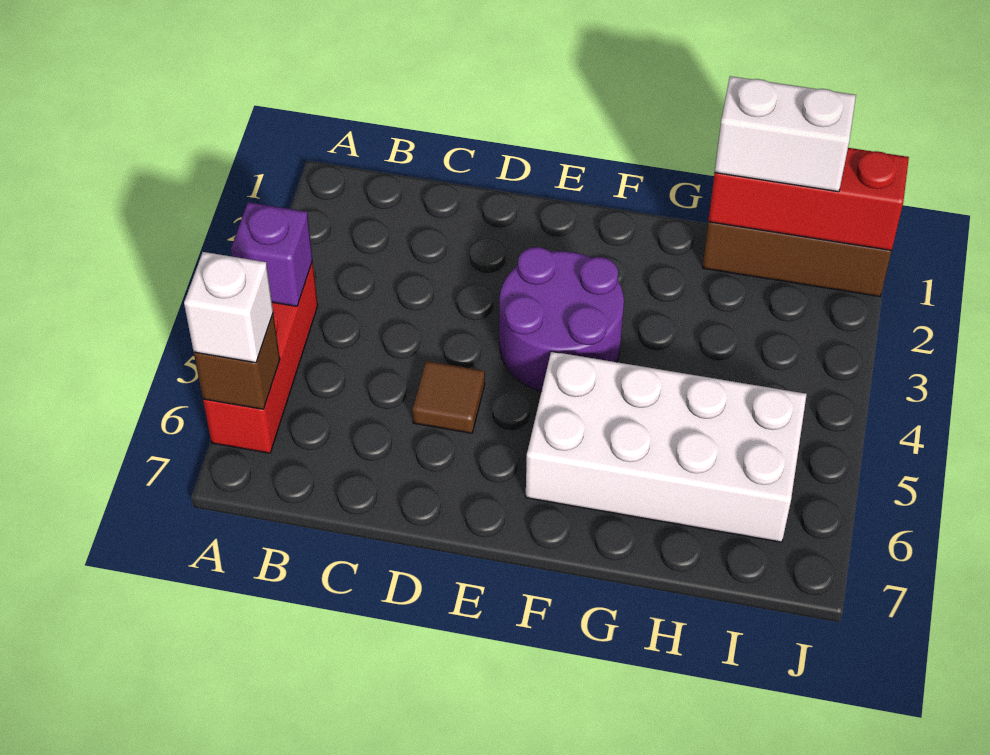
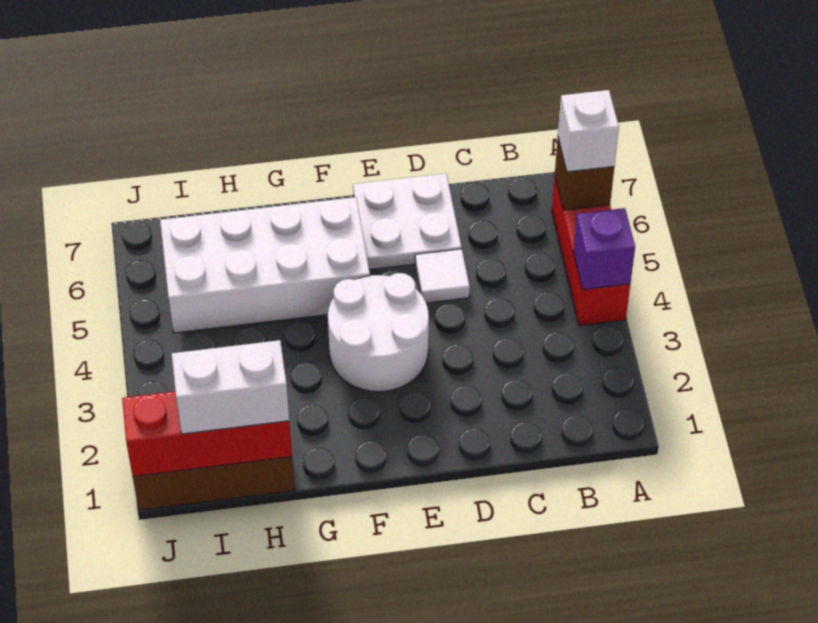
brown tile D5 level 1 -> white tile D5 level 1
none -> white plate D6:E7 level 1
purple round brick E3:F4 level 1 -> white round brick E3:F4 level 1

